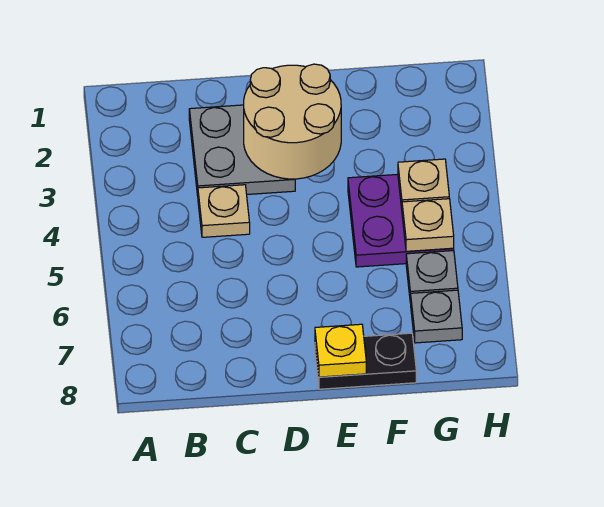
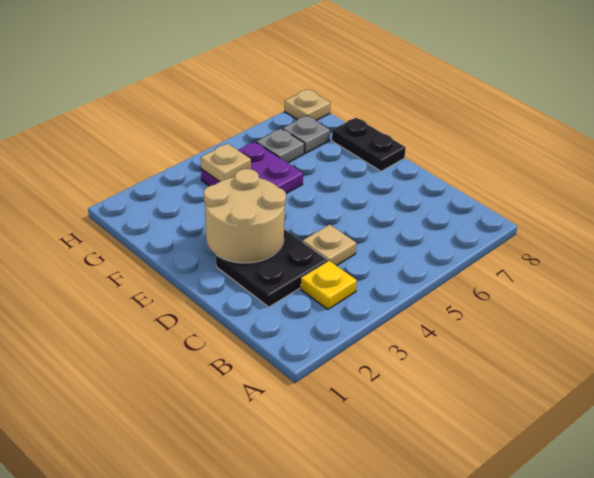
grey plate C2:D3 level 1 -> black plate C2:D3 level 1
yellow plate E8 level 2 -> yellow plate B3 level 1
tan plate G5 level 2 -> tan plate H8 level 1

